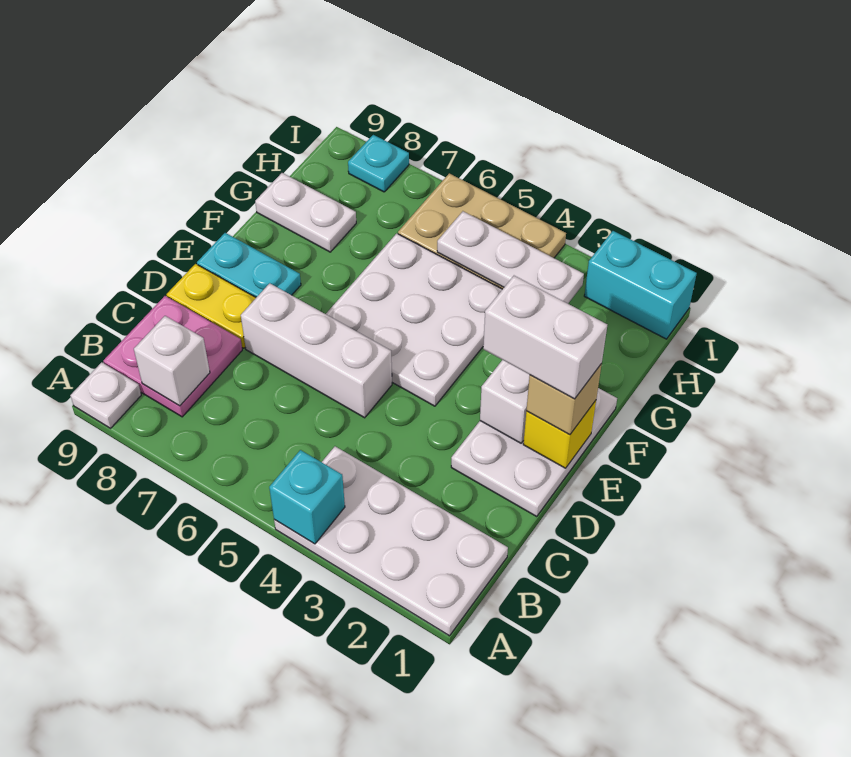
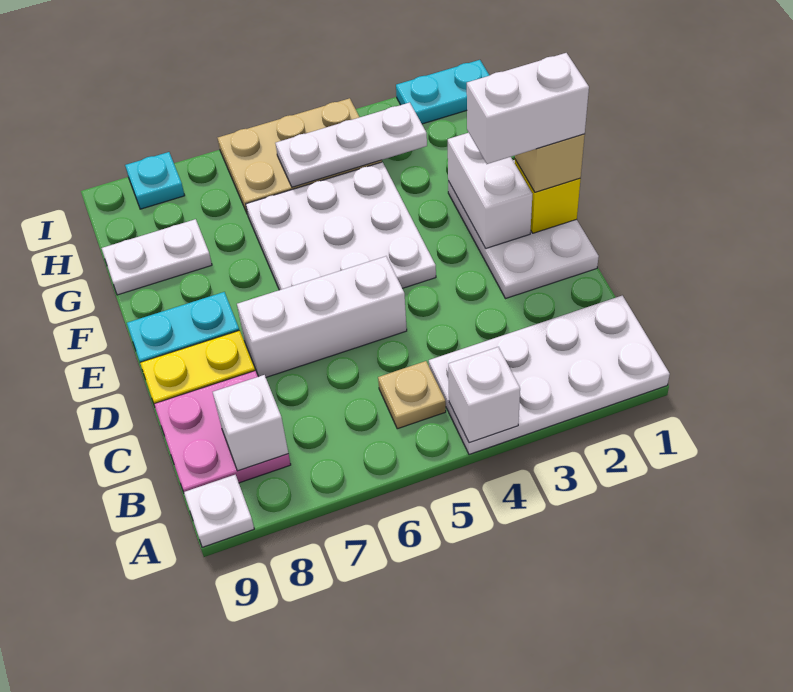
cyan brick A4 level 2 -> white brick A4 level 2
none -> tan plate B5 level 1
cyan brick I1:I2 level 1 -> cyan plate I1:I2 level 1

